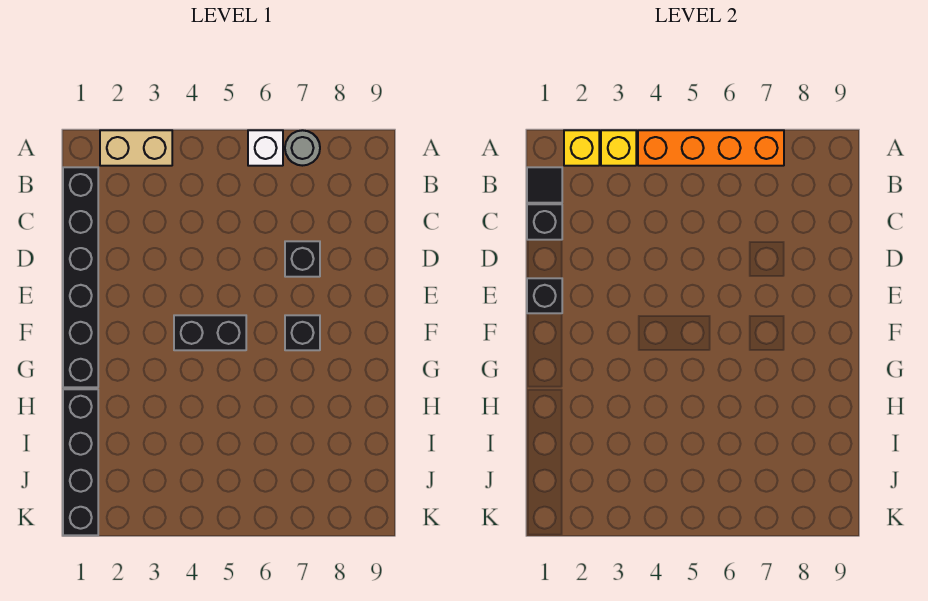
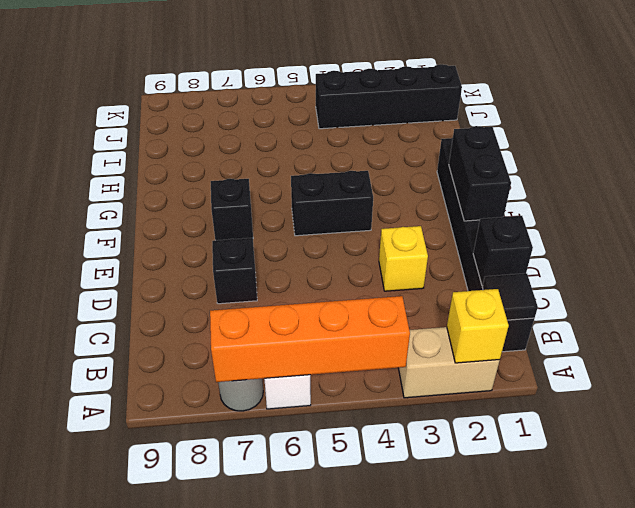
yellow brick A3 level 2 -> yellow brick D3 level 1
black brick E1 level 2 -> black brick E1:F1 level 2
black brick H1:K1 level 1 -> black brick J1:J4 level 1

